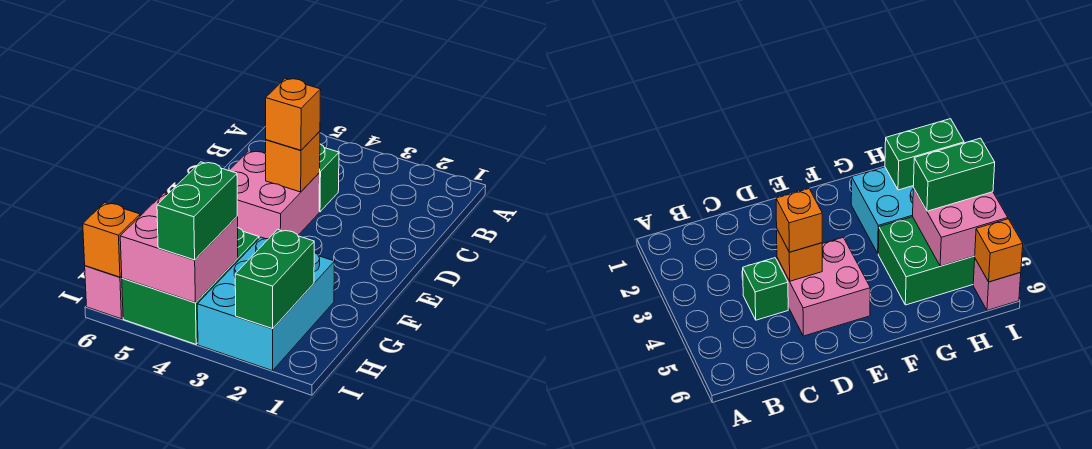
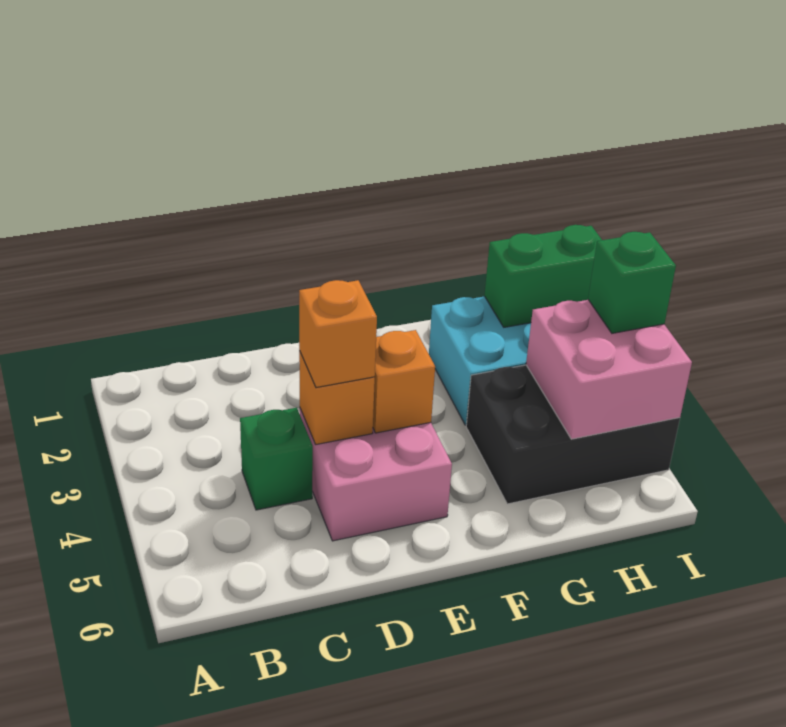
green brick G4:I5 level 1 -> black brick G4:I5 level 1
green brick H4:I4 level 3 -> green brick I4 level 3
pink brick I6 level 1 -> none
orange brick I6 level 2 -> orange brick E4 level 2

